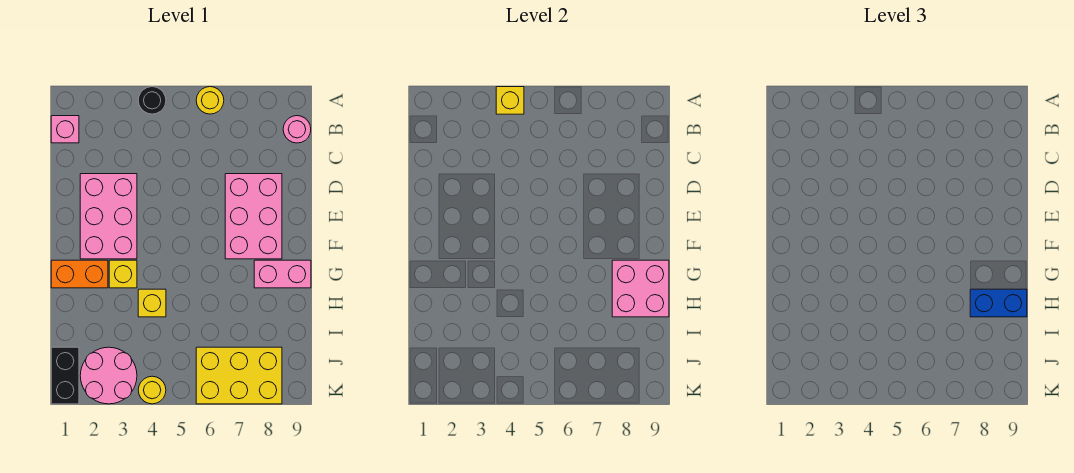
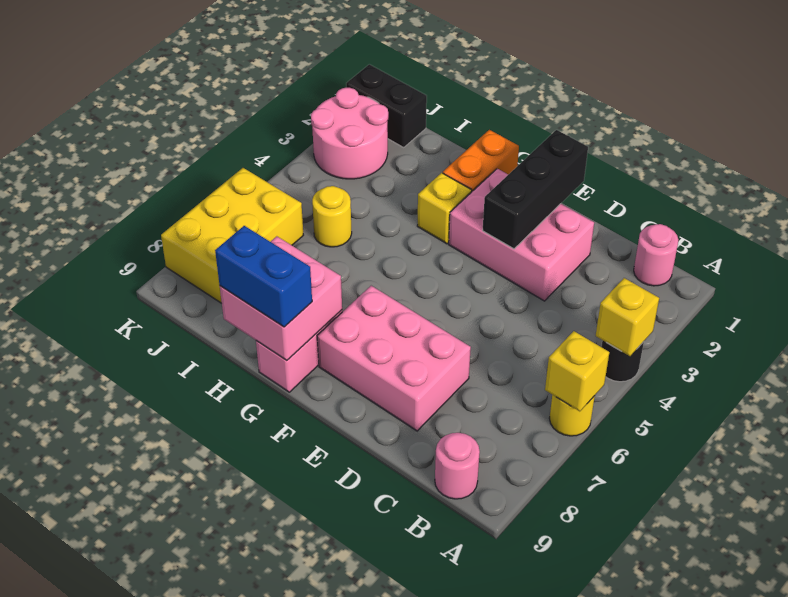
pink brick B1 level 1 -> pink round brick B1 level 1
none -> black brick E1:E3 level 2
yellow brick H4 level 1 -> yellow brick A6 level 2
blue brick H8:H9 level 3 -> blue brick G9:H9 level 3
yellow round brick K4 level 1 -> yellow round brick I5 level 1

